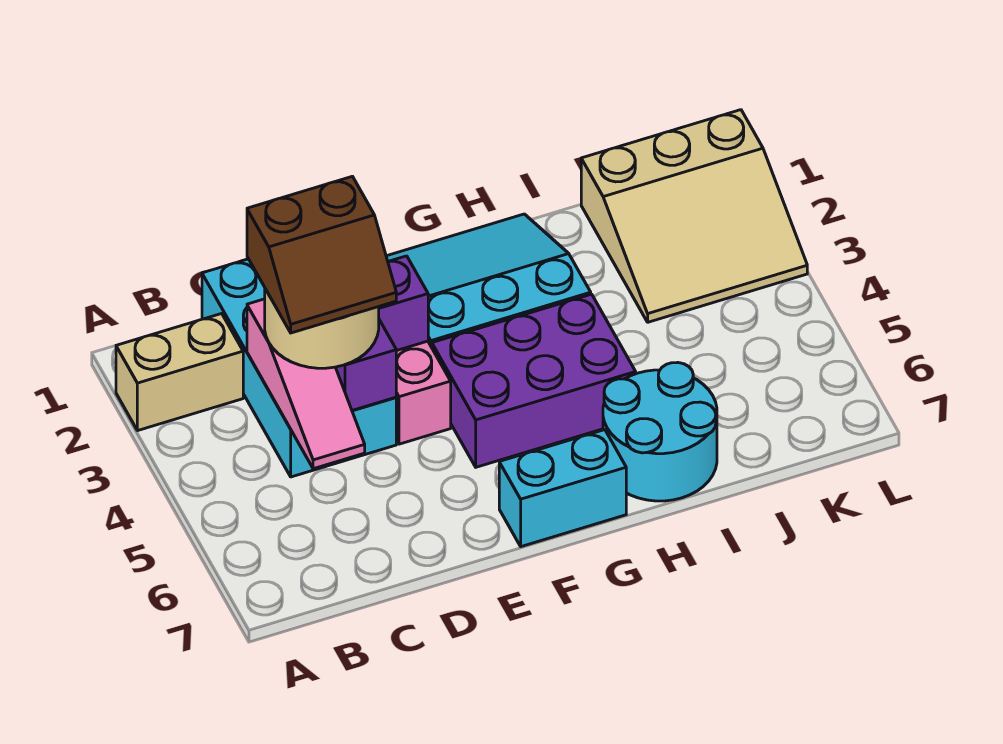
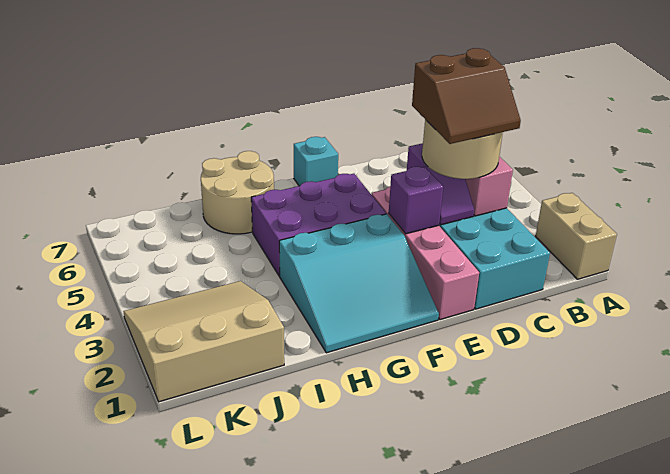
tan brick A2:B2 level 1 -> tan brick A1:A2 level 1
brown slope C3:D4 level 4 top 3 -> brown slope C3:D4 level 4 top 4
cyan brick F7:G7 level 1 -> cyan brick F7 level 1
cyan round brick H6:I7 level 1 -> tan round brick H6:I7 level 1

